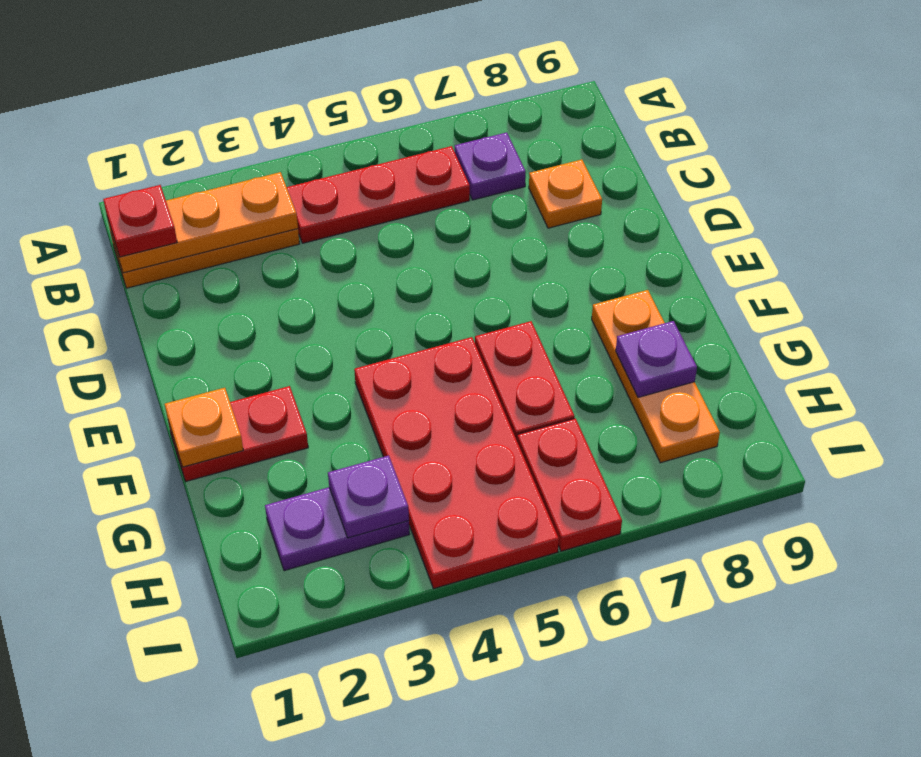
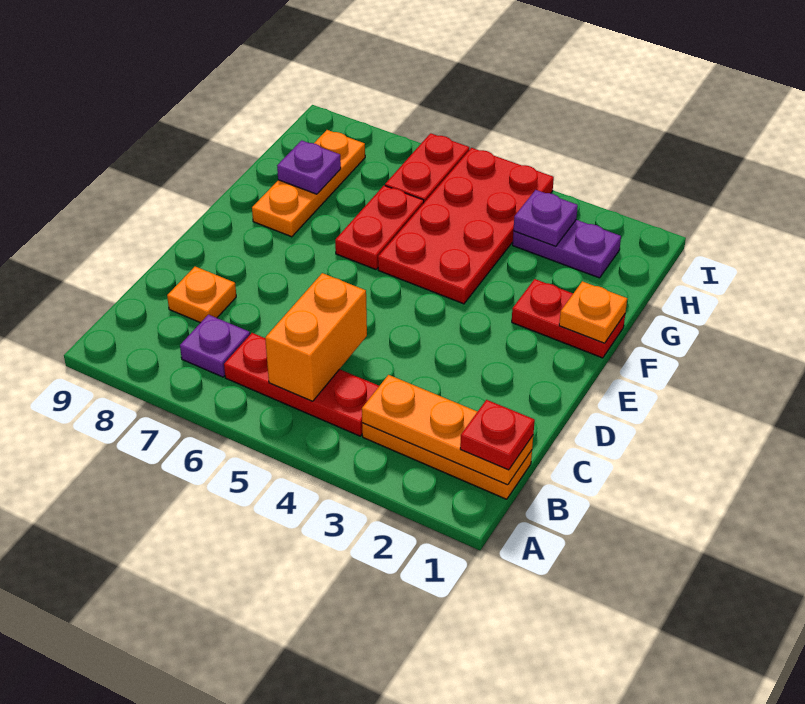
none -> orange brick B5:C5 level 2

